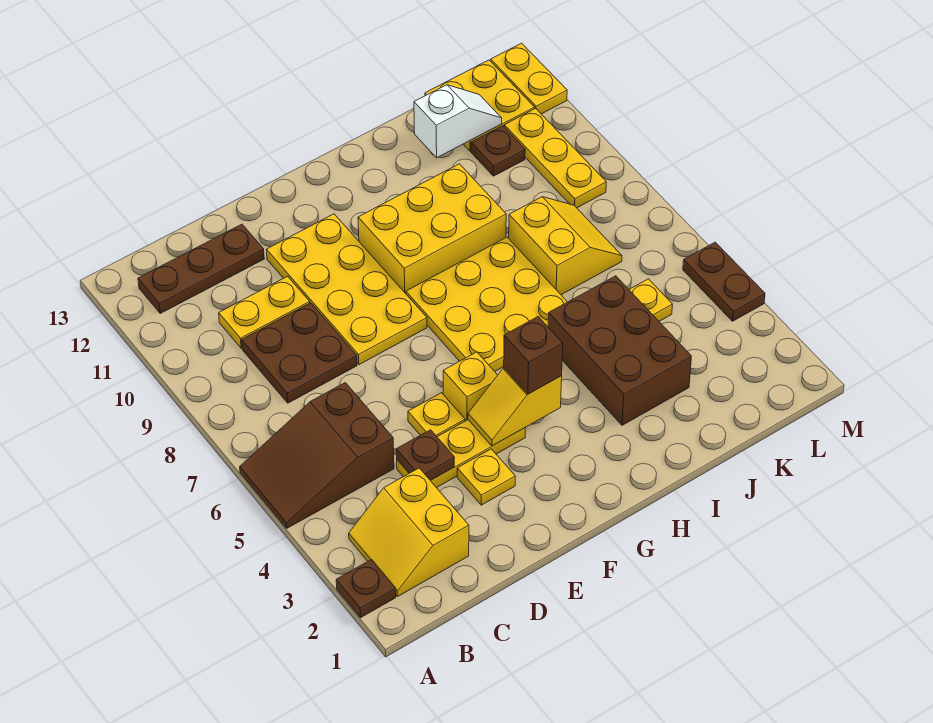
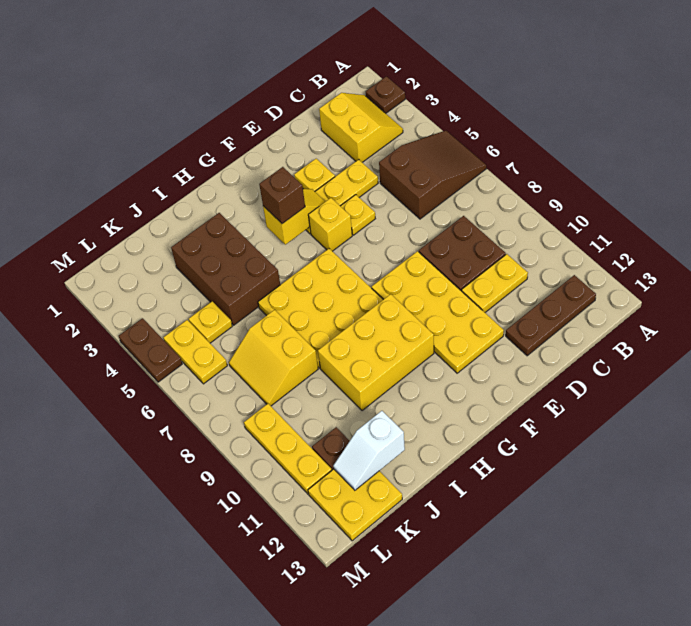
brown plate D4 level 2 -> none
yellow plate M12:M13 level 1 -> yellow plate L5:L6 level 1

